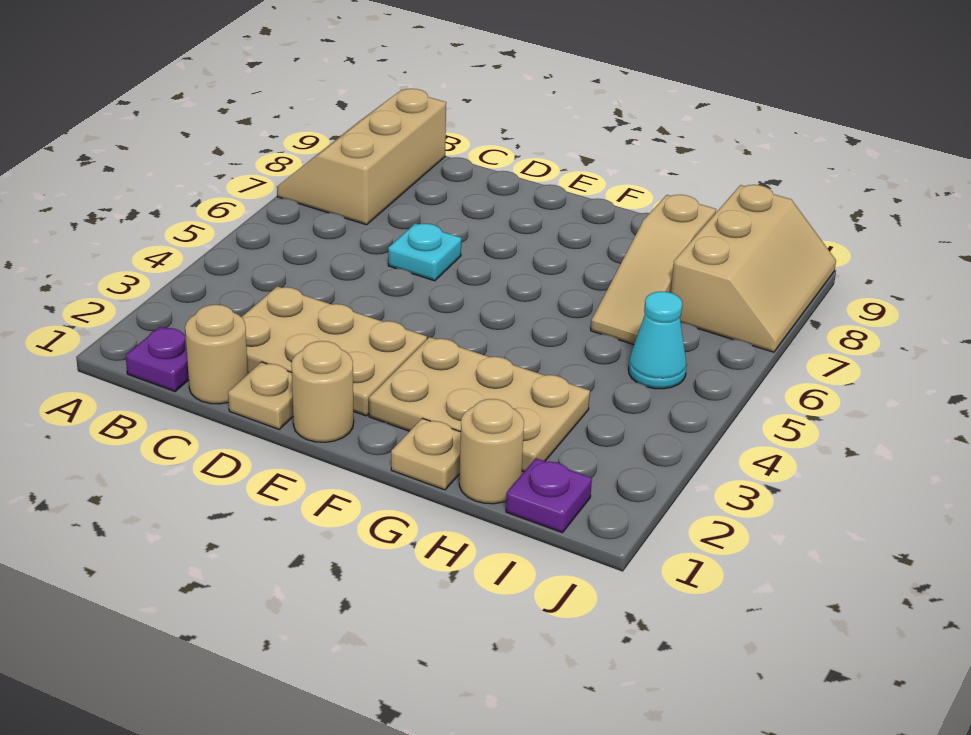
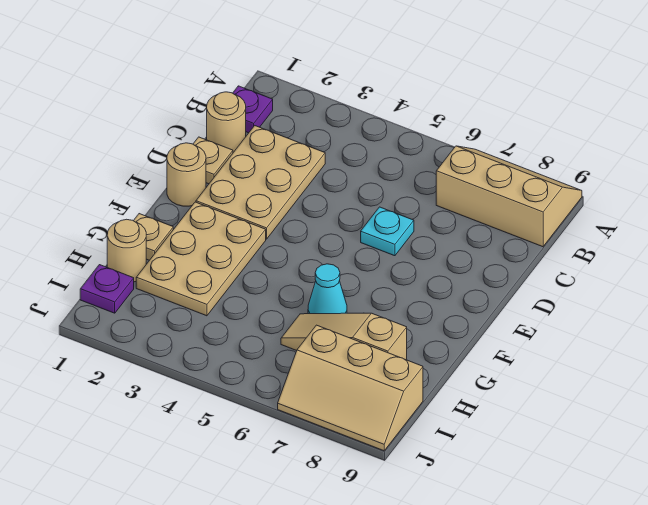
cyan cone I5 level 1 -> cyan cone G6 level 1

